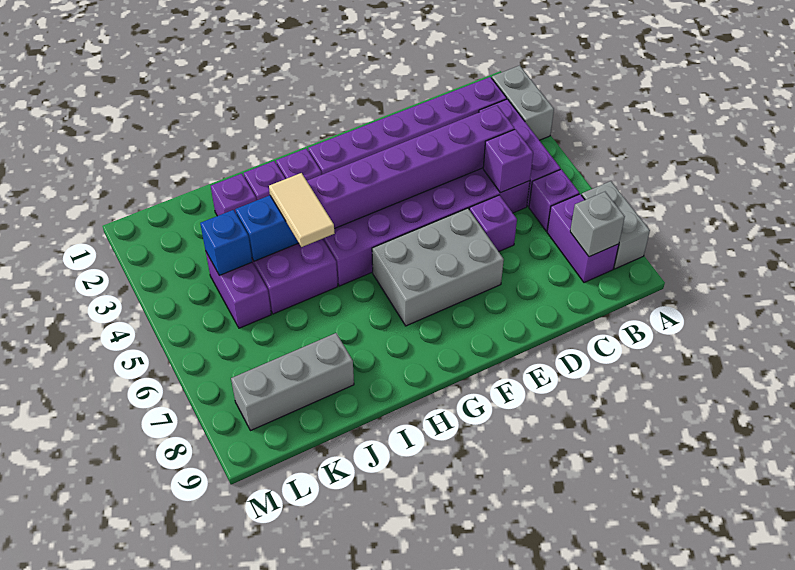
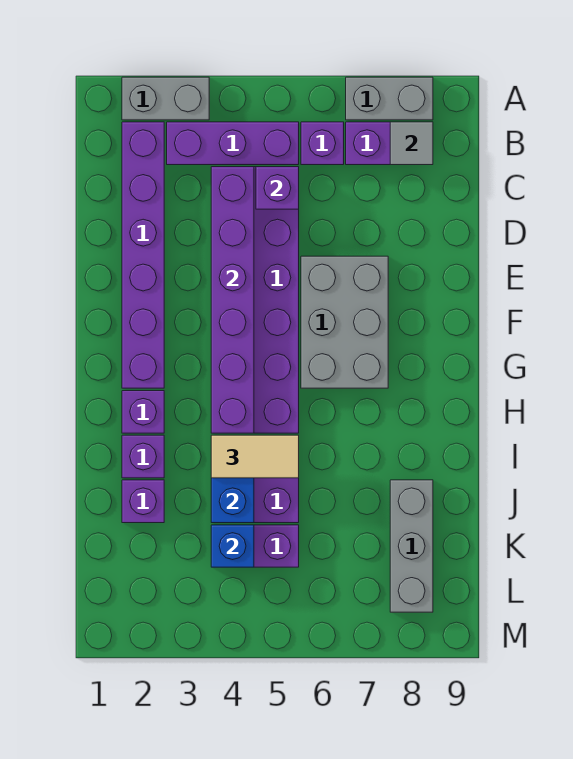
grey brick B8 level 2 -> grey tile B8 level 2
purple brick D6 level 1 -> none

